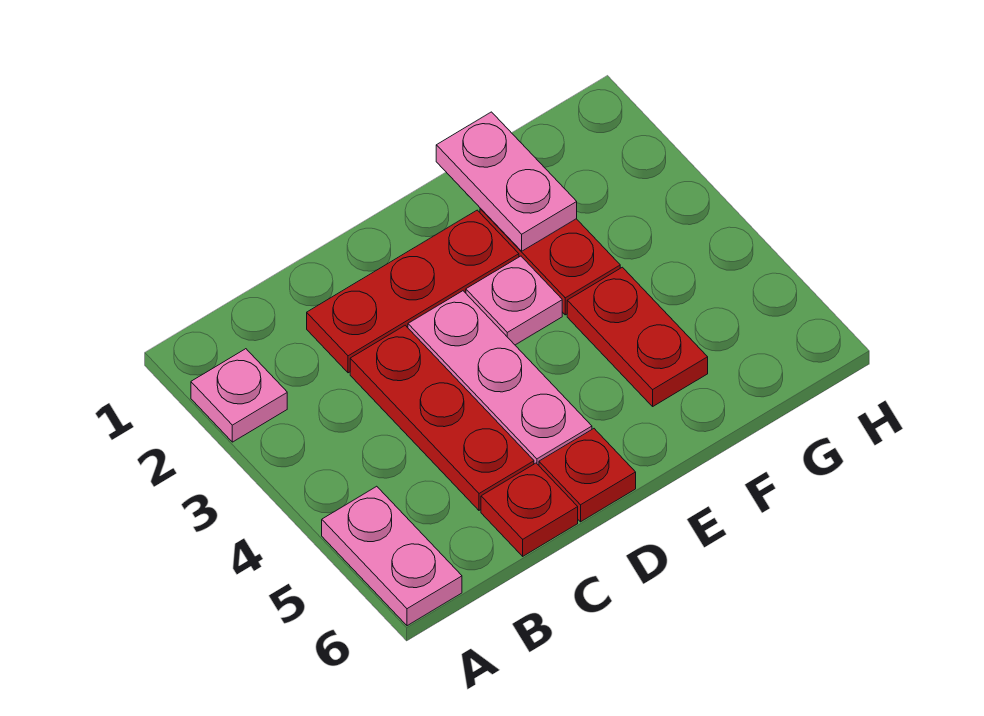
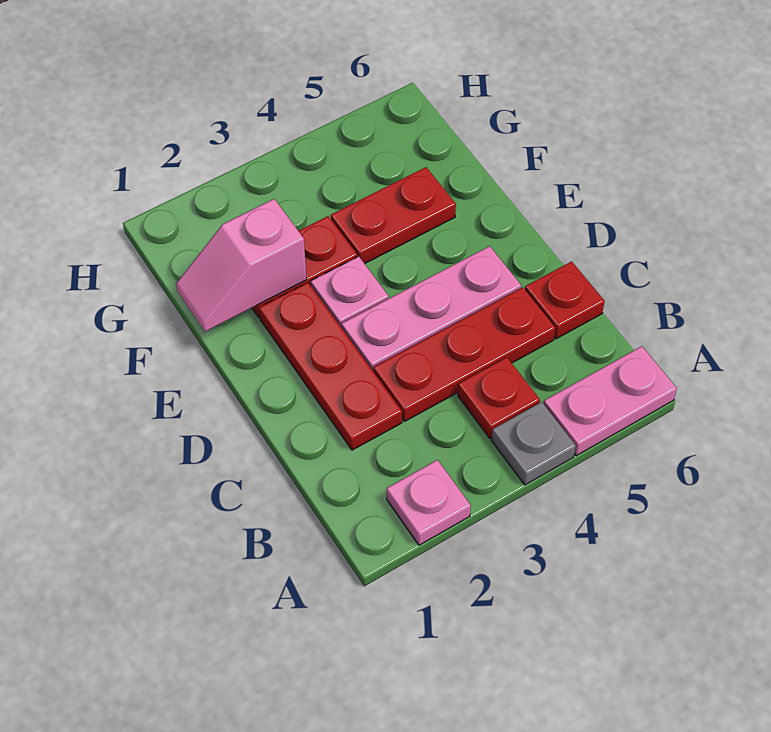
none -> grey plate A4 level 1
red plate D6 level 1 -> red plate B4 level 1
pink plate F1:F2 level 2 -> pink slope F1:F2 level 2 top 2

